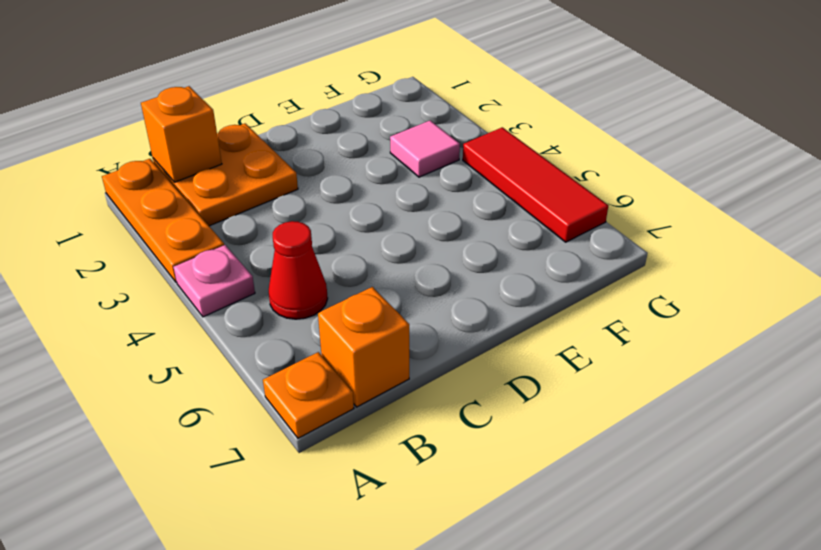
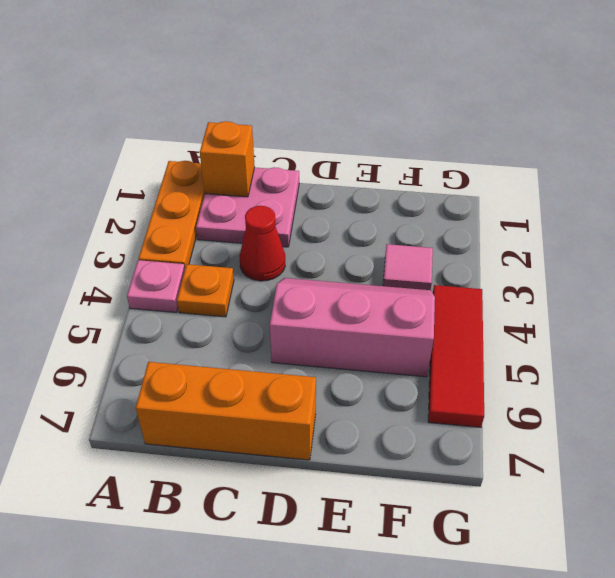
orange plate A7 level 1 -> orange plate B4 level 1
orange plate B1:C2 level 1 -> pink plate B1:C2 level 1
red cone B5 level 1 -> red cone C3 level 1
orange brick B7 level 1 -> orange brick B7:D7 level 1
none -> pink slope D4:F5 level 1 top 5

